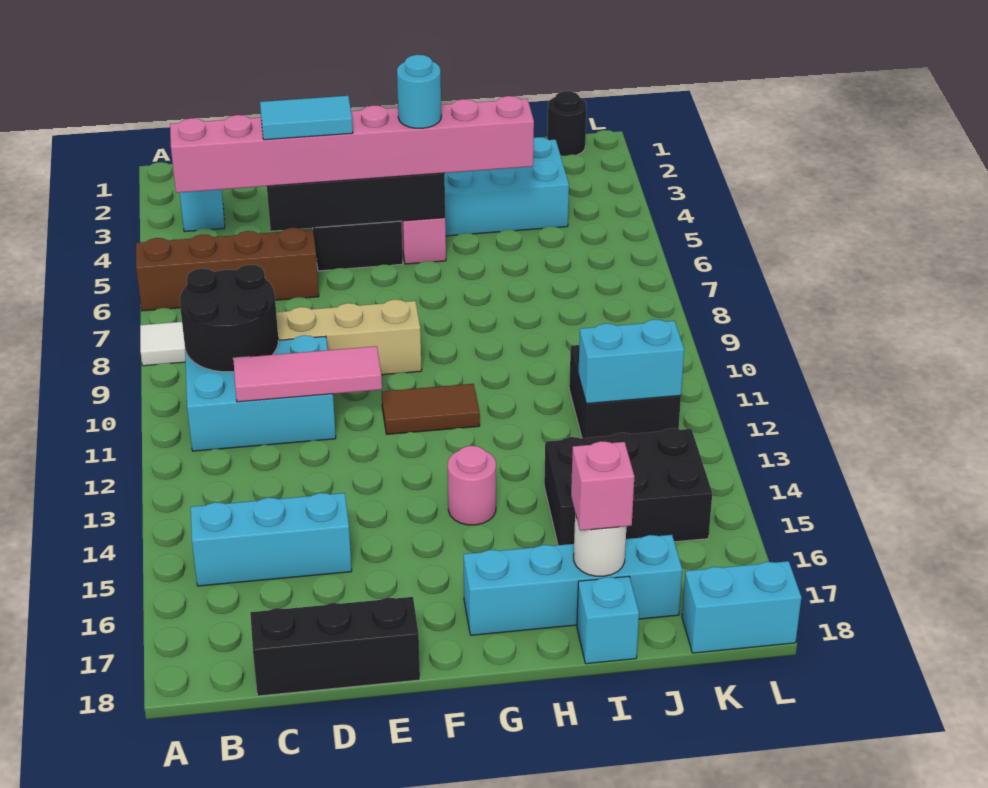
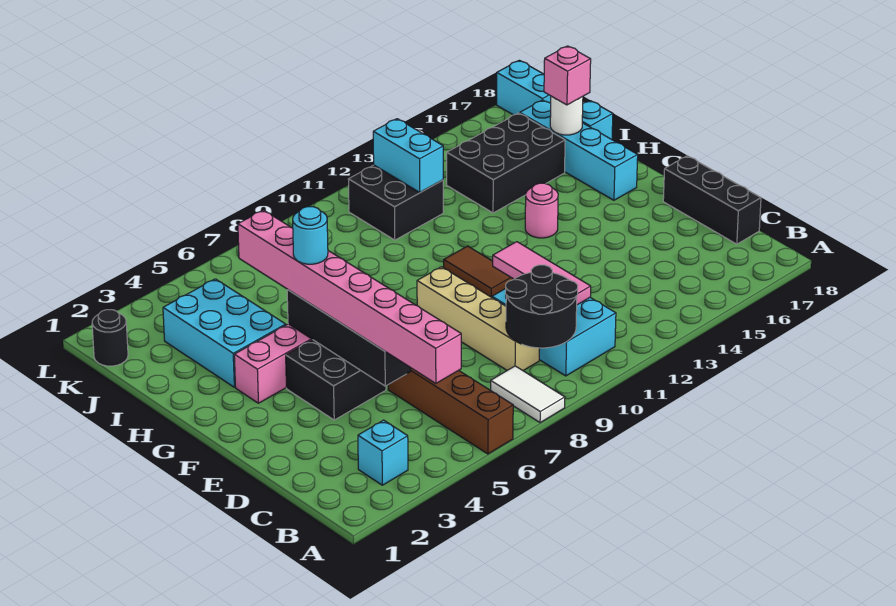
cyan brick B15:D15 level 1 -> none
cyan tile D5:E5 level 4 -> none
black brick I14:K15 level 1 -> black brick I14:J16 level 1

